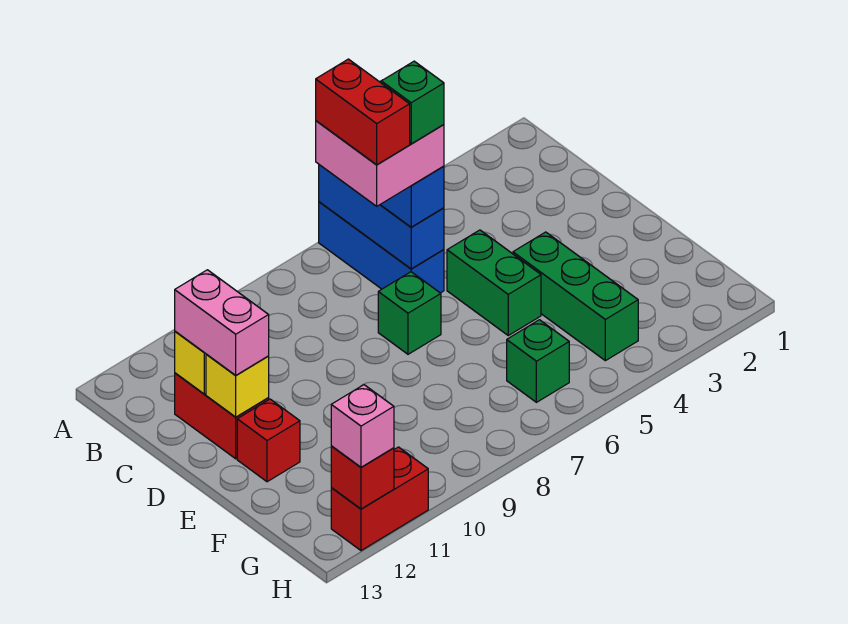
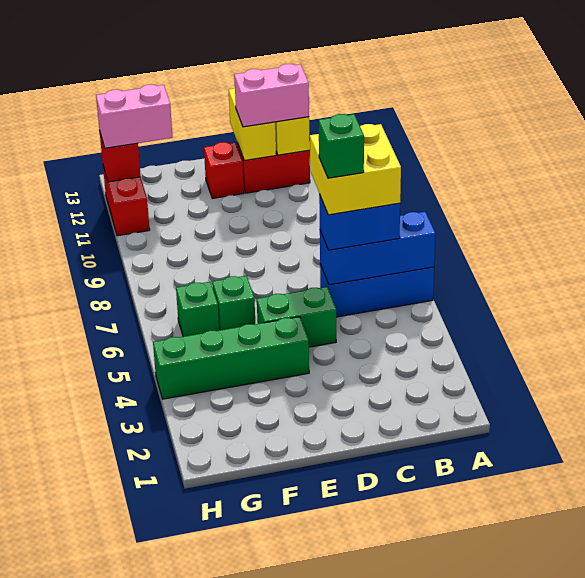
pink brick B6:C7 level 4 -> yellow brick B6:C7 level 4
red brick B7:C7 level 5 -> none
green brick D7 level 1 -> green brick F6 level 1
yellow brick D12 level 2 -> yellow brick D12:D13 level 2
green brick E4:G4 level 1 -> green brick E4:H4 level 1
pink brick H12 level 3 -> pink brick G12:H12 level 3

